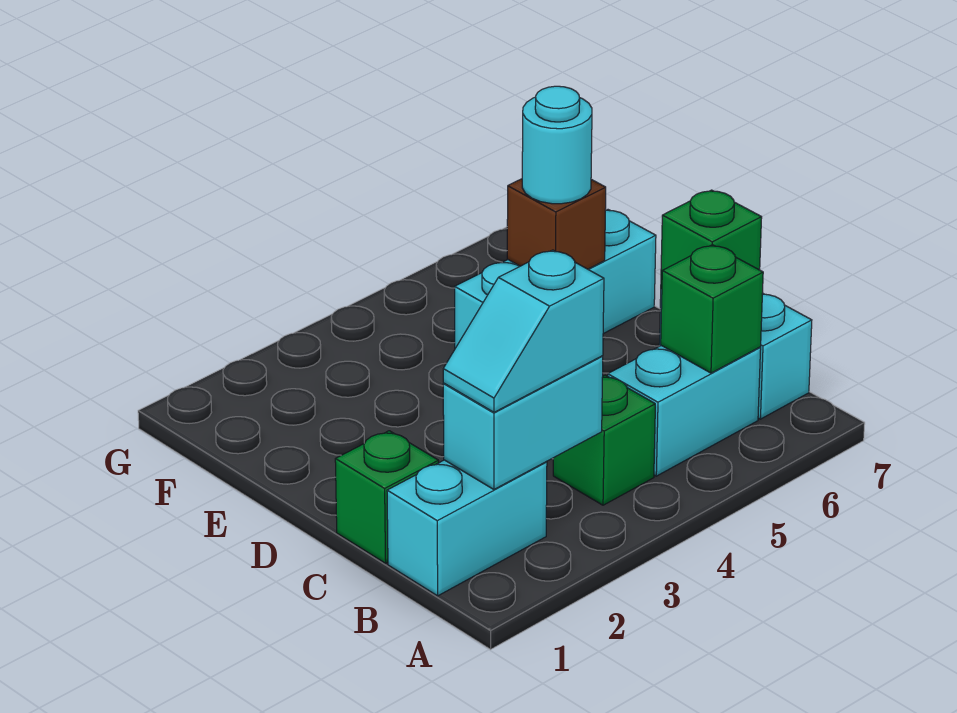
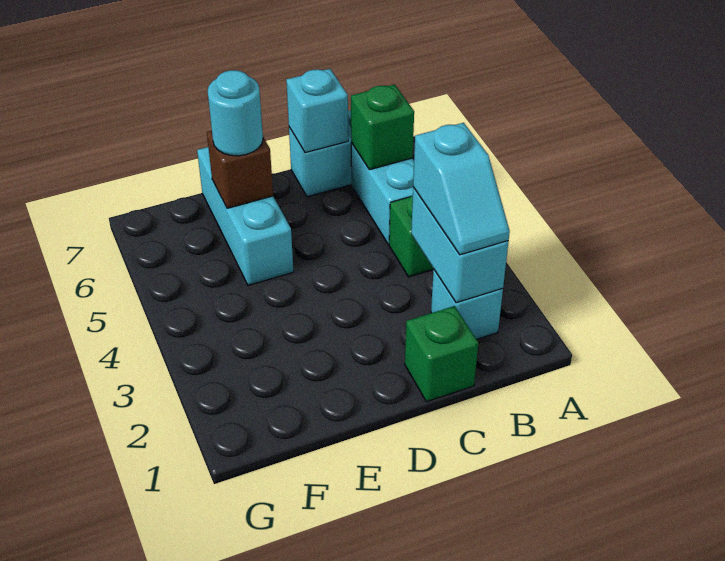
cyan brick B1:B2 level 1 -> cyan brick B2 level 1
green brick C7 level 2 -> cyan brick C7 level 2

